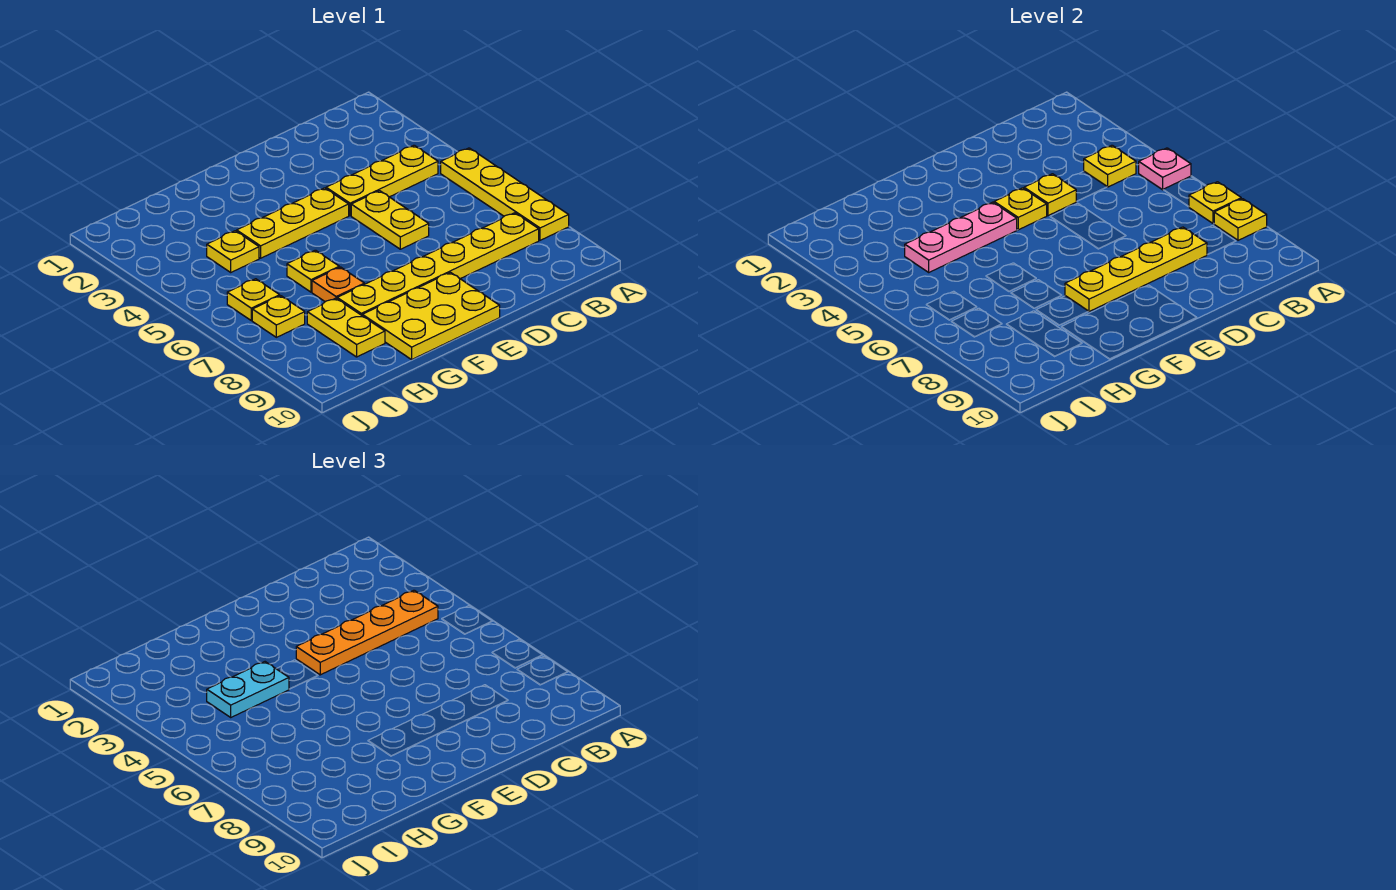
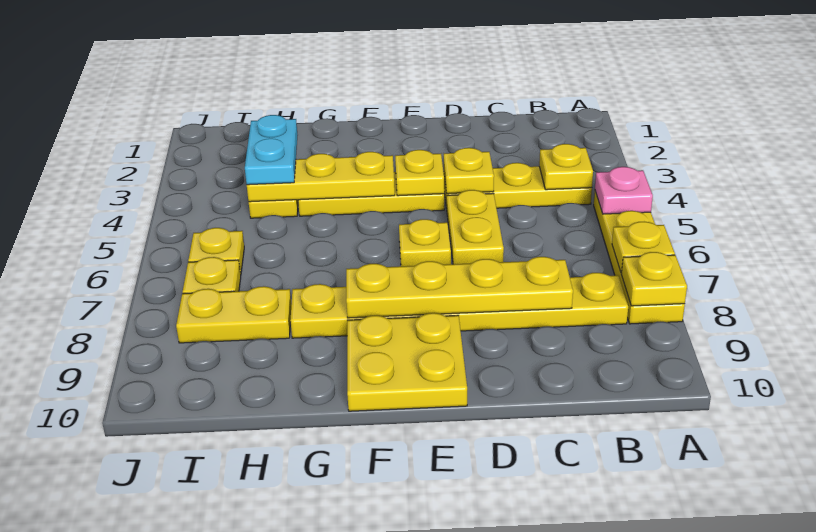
orange plate B4:E4 level 3 -> none
yellow plate E9:G10 level 1 -> yellow plate E9:F10 level 1
pink plate F4:H4 level 2 -> yellow plate F4:H4 level 2
cyan plate G4:H4 level 3 -> cyan plate H3:H4 level 3
yellow plate G6 level 1 -> yellow plate E6 level 1
orange plate G7 level 1 -> none
yellow plate H8:H9 level 1 -> yellow plate H8:I8 level 1

